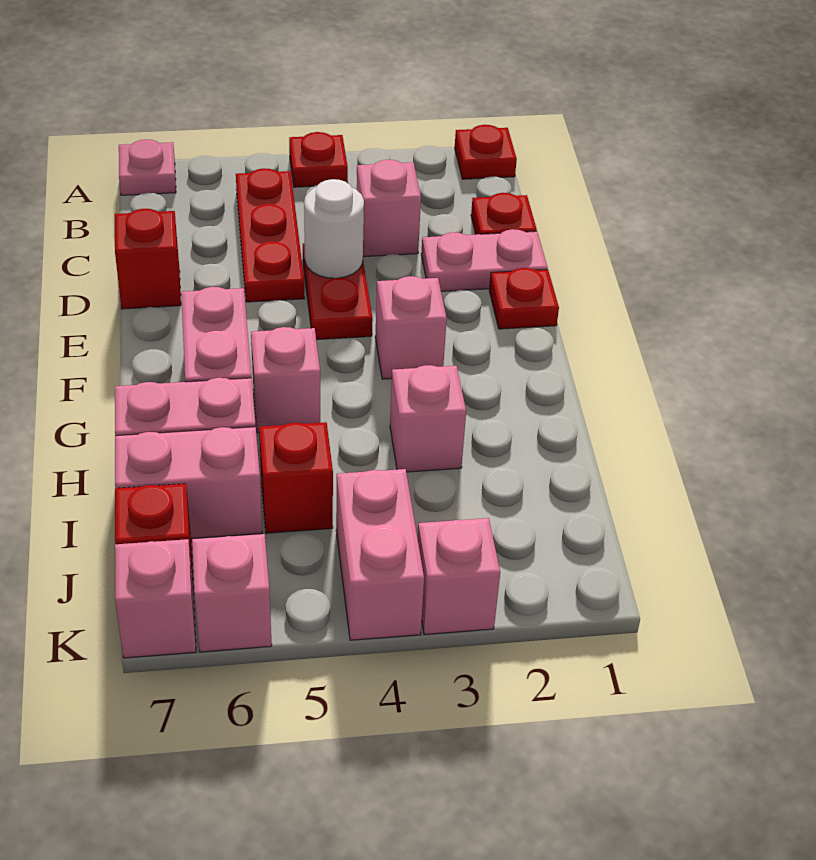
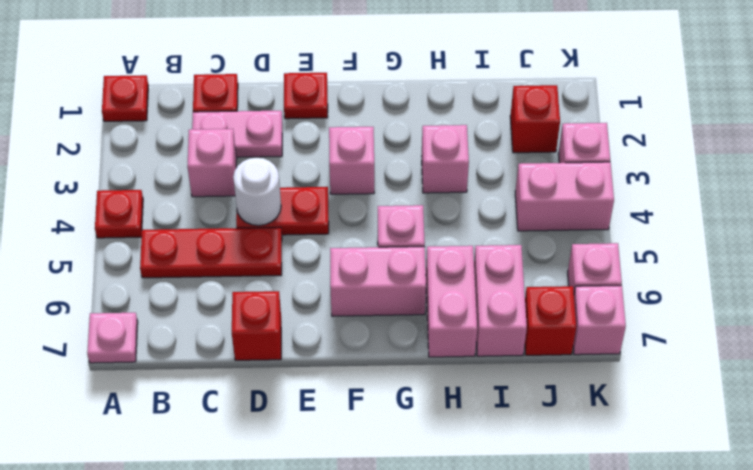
pink plate D1:D2 level 1 -> pink plate C2:D2 level 1
red brick I5 level 1 -> red brick J2 level 1

